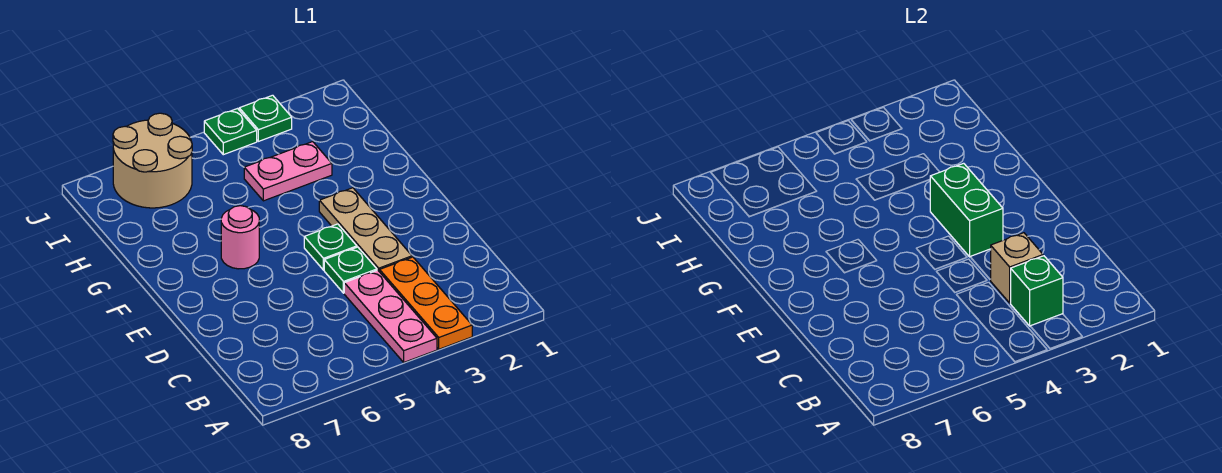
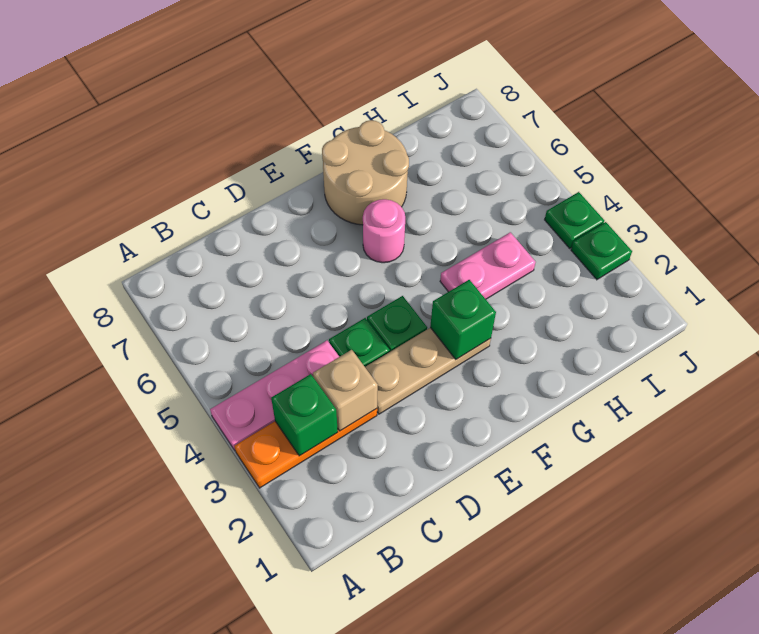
green brick E3:F3 level 2 -> green brick F3 level 2
pink plate H3:H4 level 1 -> pink plate G4:H4 level 1
tan round brick I6:J7 level 1 -> tan round brick F7:G8 level 1

